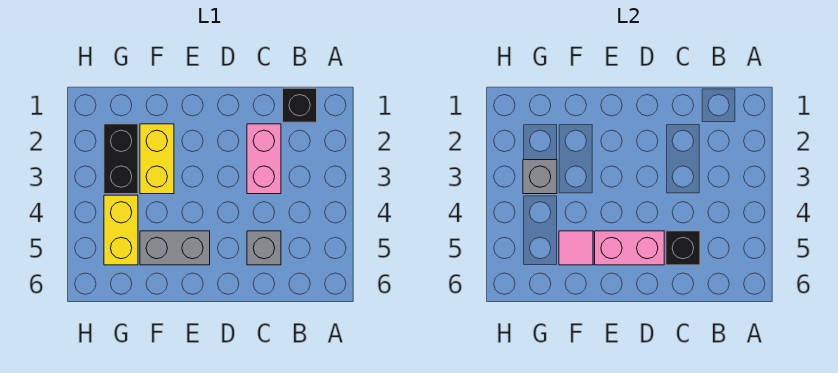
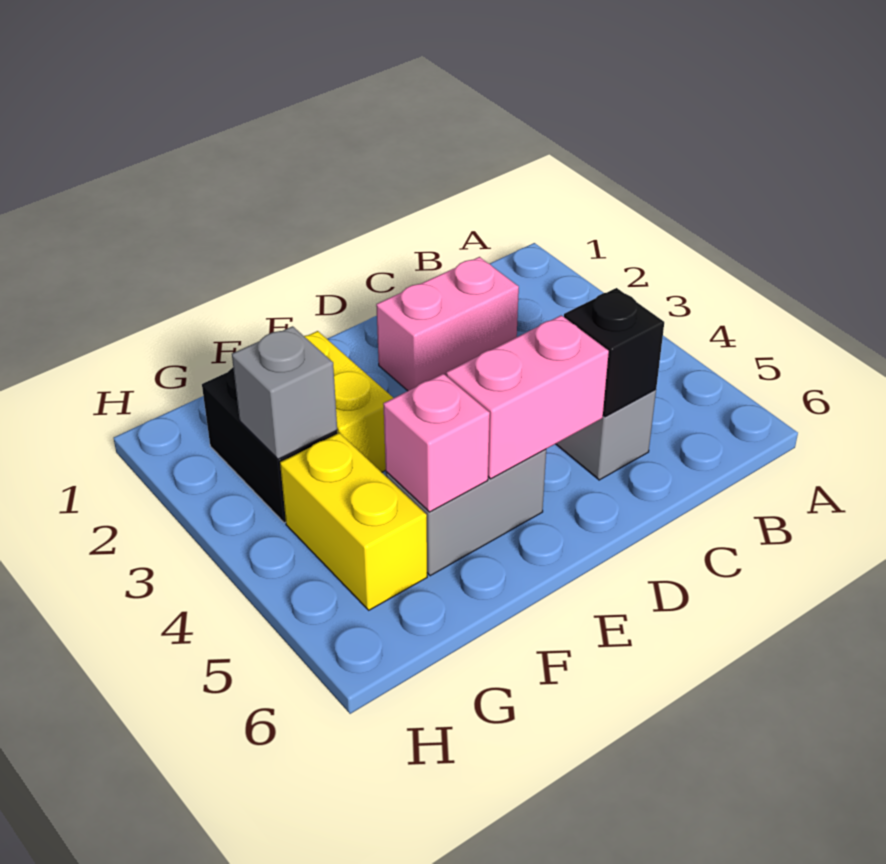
black brick B1 level 1 -> none
pink brick C2:C3 level 1 -> pink brick C2:D2 level 1
pink tile F5 level 2 -> pink brick F5 level 2

